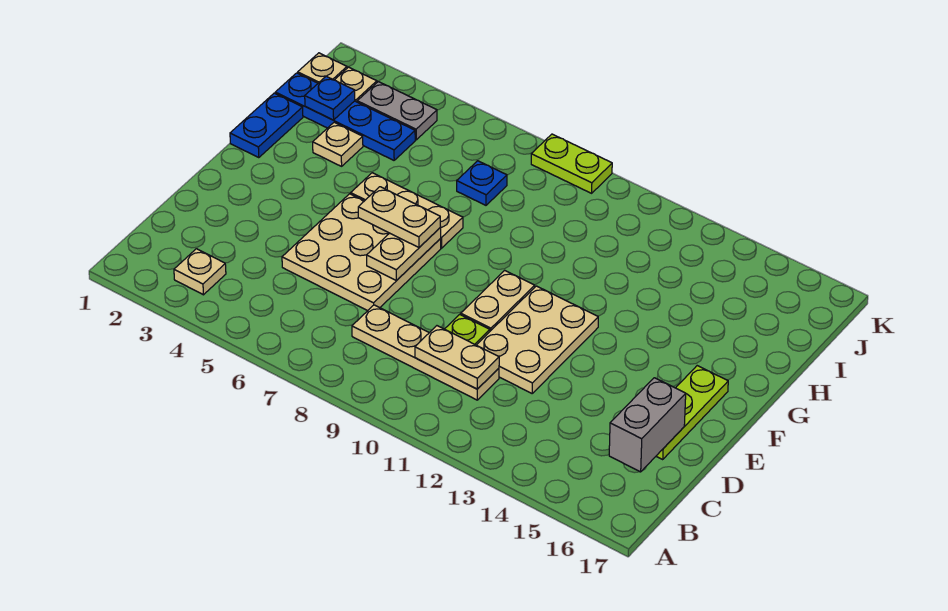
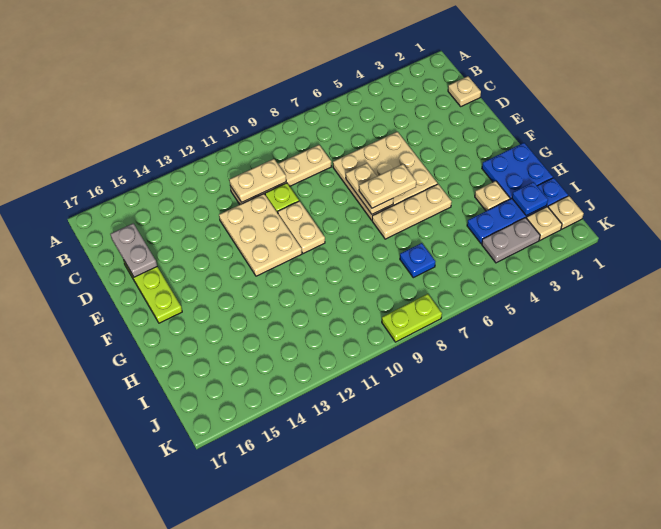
tan plate B3 level 1 -> tan plate C1 level 1
grey brick C16:D16 level 2 -> grey plate C16:D16 level 2
blue plate G1:H1 level 1 -> blue plate G1:H2 level 1

